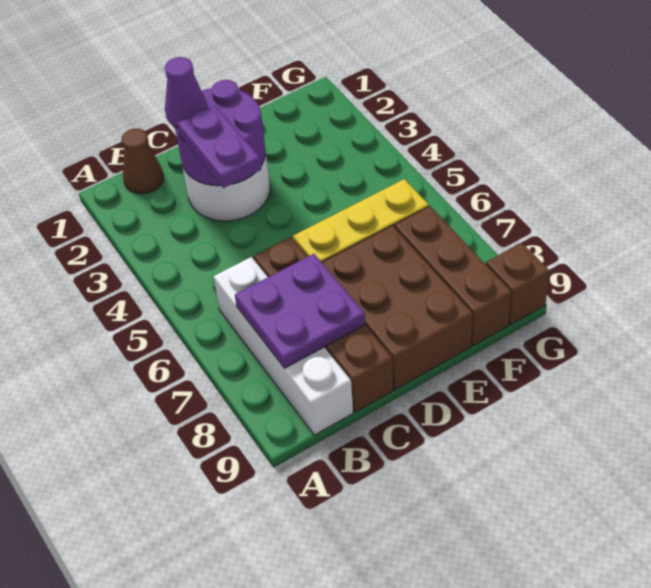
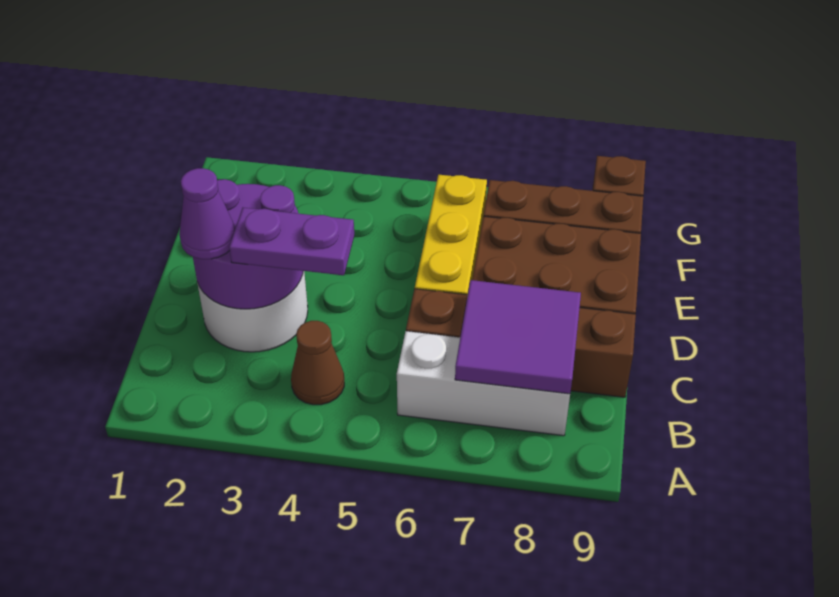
brown cone B1 level 1 -> brown cone B4 level 1
white brick B6:B9 level 1 -> white brick B6:B8 level 1
purple plate B7:C8 level 2 -> purple tile B7:C8 level 2

